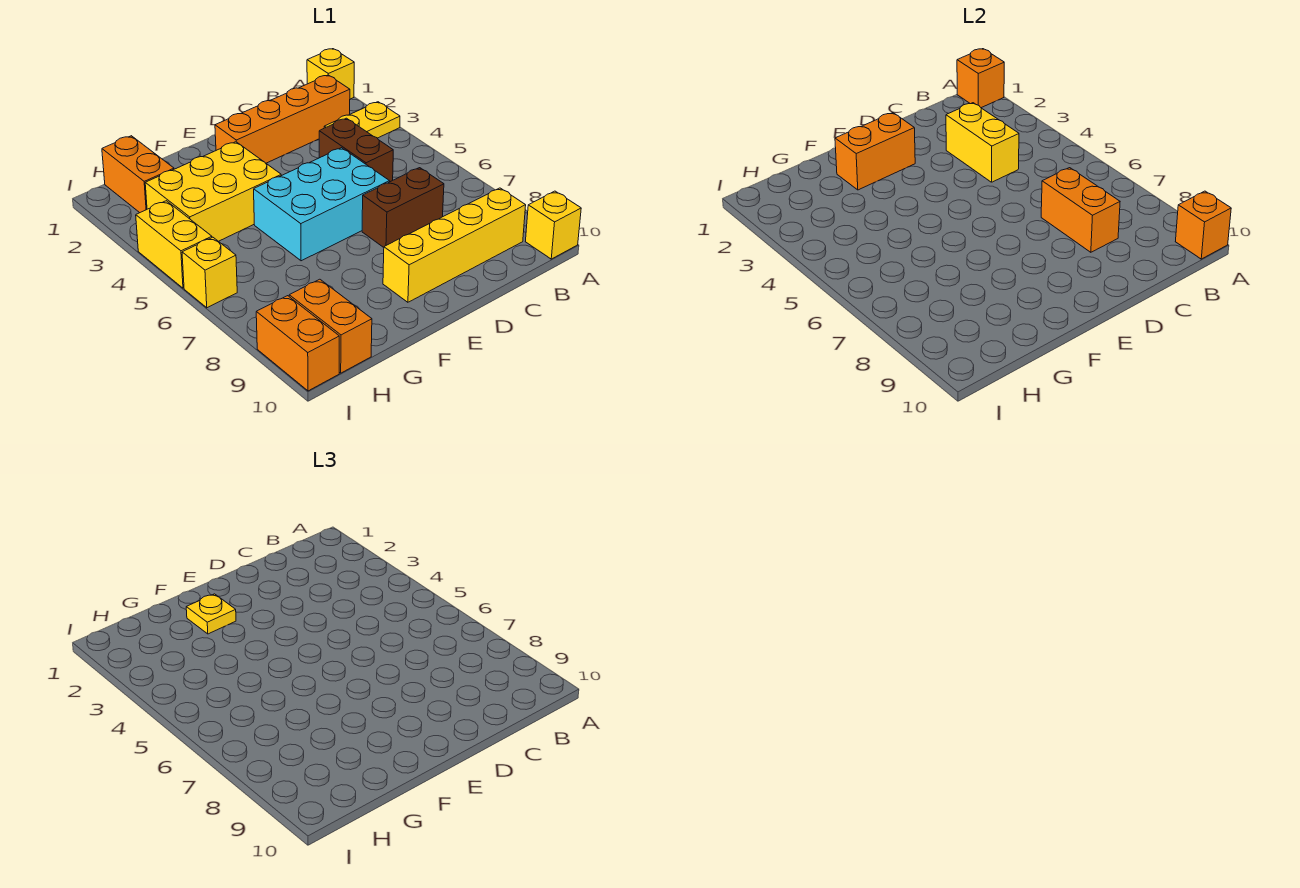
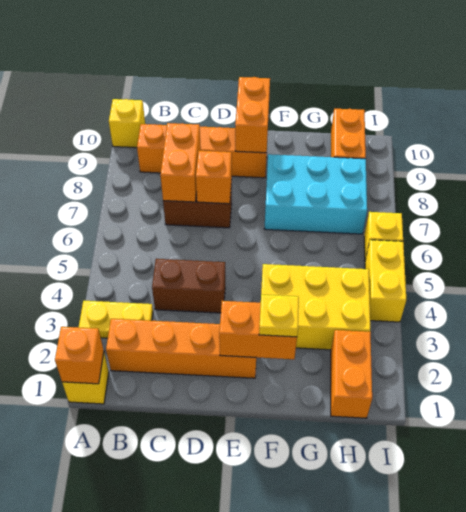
orange brick A10 level 2 -> orange brick D7 level 2
yellow brick B9:E9 level 1 -> orange brick B9:E9 level 1
yellow brick C3:C4 level 2 -> none
brown brick C4:C5 level 1 -> brown brick C4:D4 level 1
cyan brick D5:F6 level 1 -> cyan brick F7:H8 level 1
orange brick I9:I10 level 1 -> orange brick E9:E10 level 2

